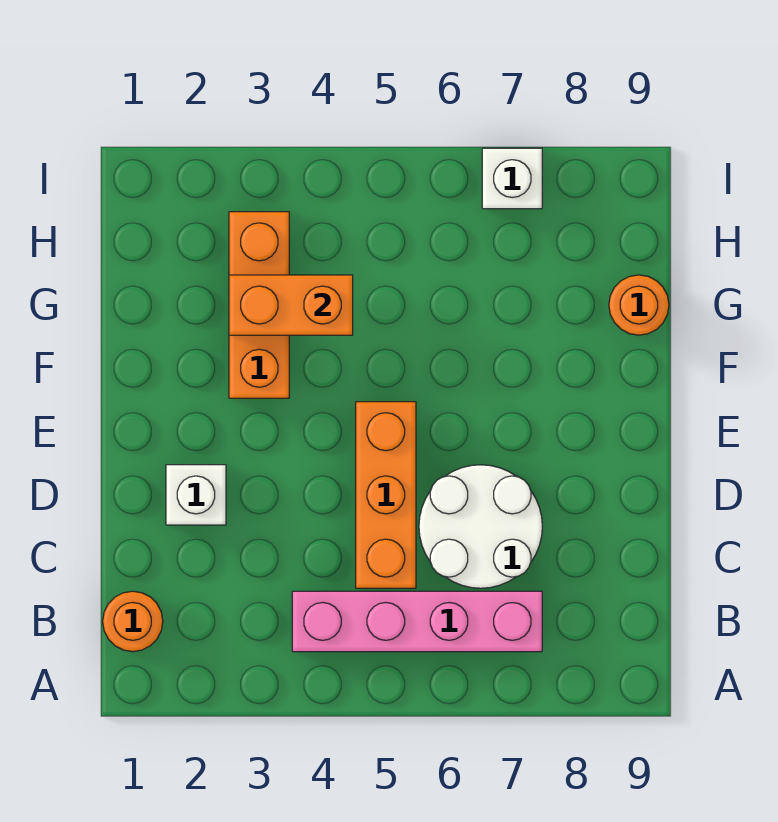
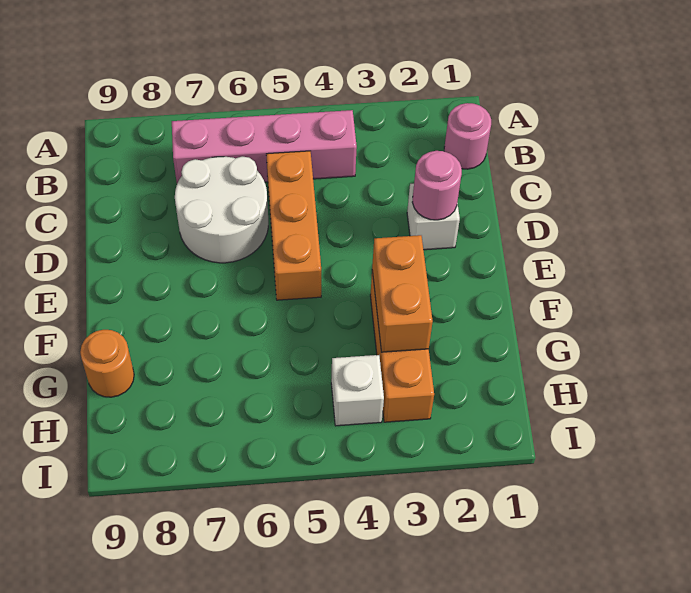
orange round brick B1 level 1 -> pink round brick B1 level 1
none -> pink round brick D2 level 2
orange brick G3:G4 level 2 -> orange brick F3:G3 level 2
white brick I7 level 1 -> white brick H4 level 1

